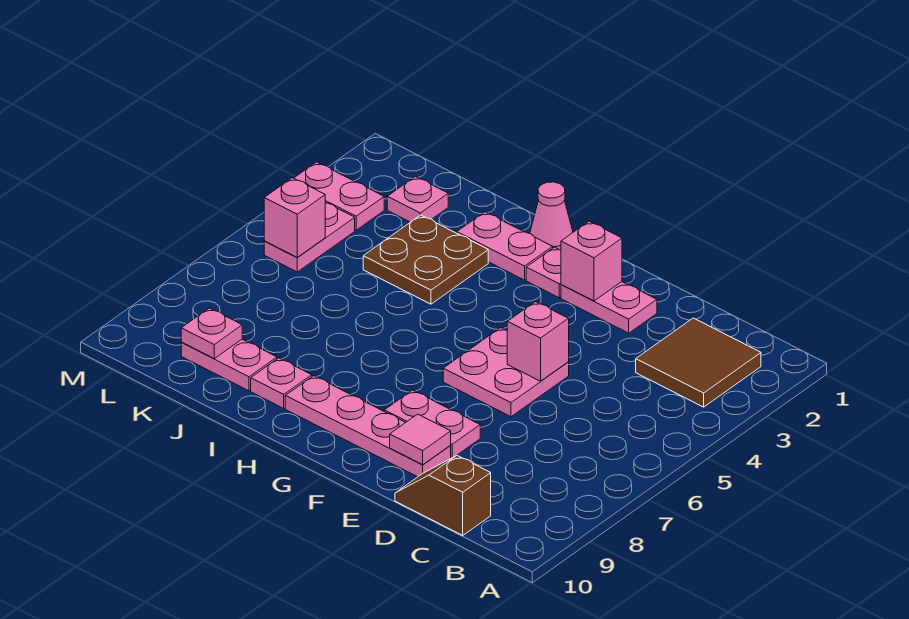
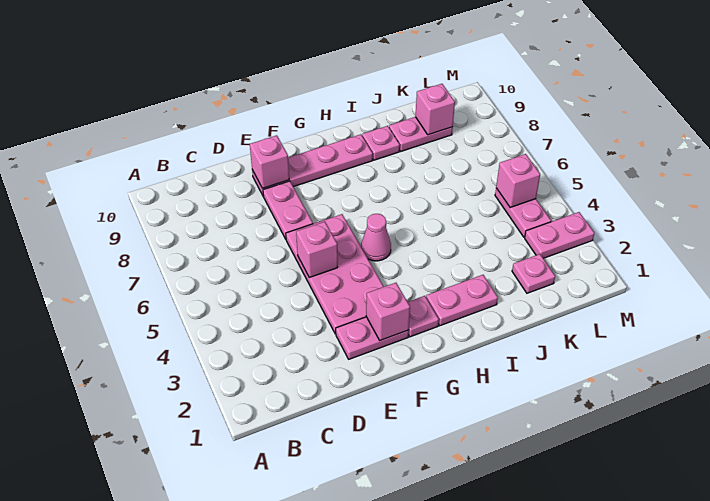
brown tile B2:C3 level 1 -> none
brown slope C10:D10 level 1 top C -> none
pink plate E5:F6 level 1 -> pink plate E3:F6 level 1
pink plate E8:F8 level 1 -> pink plate E7:E8 level 1
pink tile E9 level 2 -> pink brick E9 level 2
pink cone H1 level 1 -> pink cone G5 level 1
brown plate I3:J4 level 1 -> none
pink plate K9 level 2 -> pink brick K9 level 2

